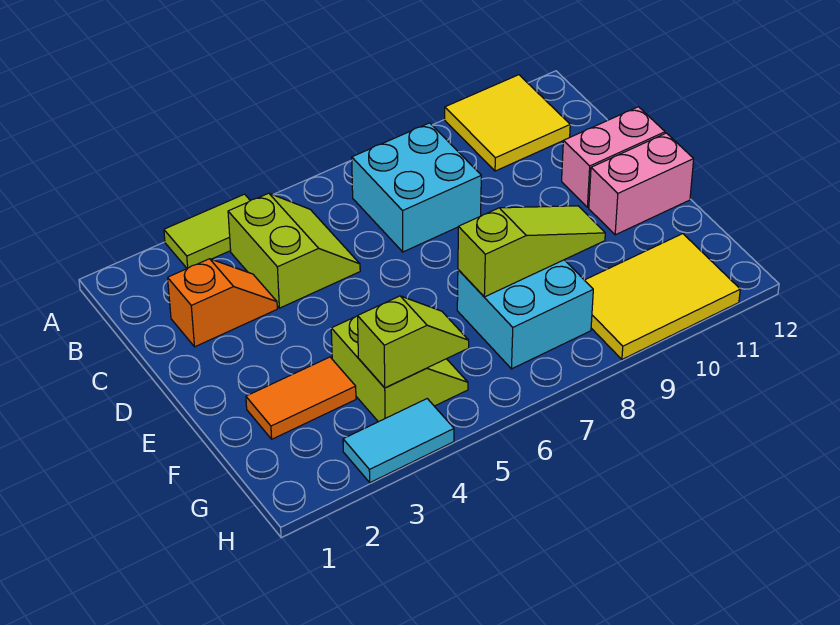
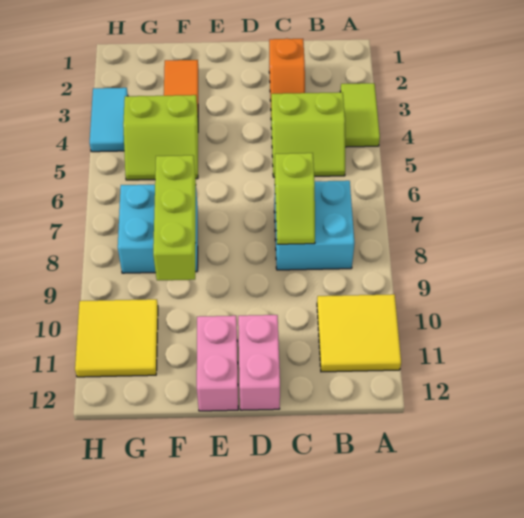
lime slope F7:F9 level 2 top 7 -> lime brick F7:F9 level 2
lime slope G4:G5 level 2 top 4 -> lime slope C7:C8 level 2 top 7
yellow tile G9:H11 level 1 -> yellow tile G10:H11 level 1

